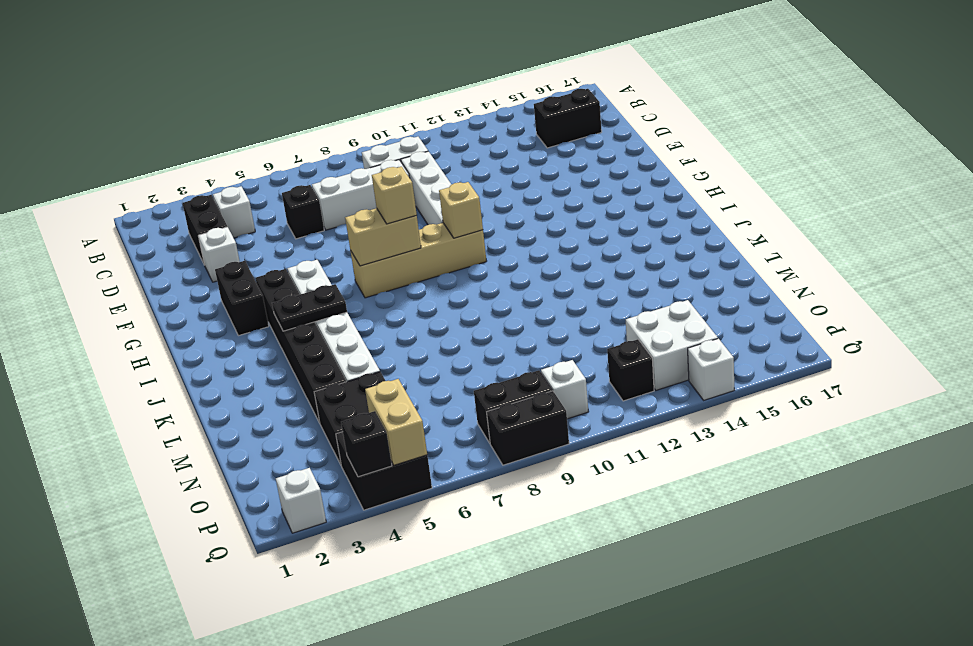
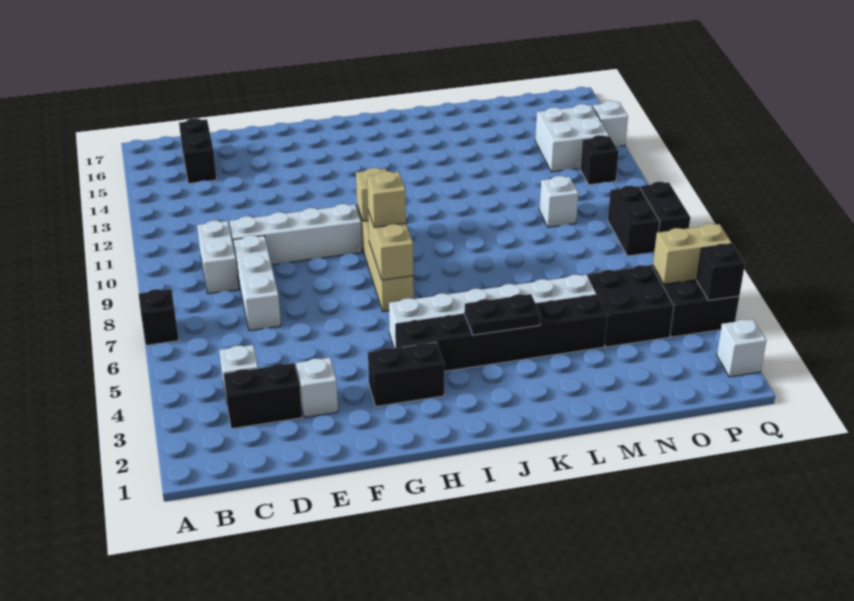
black brick D6 level 1 -> black brick A7 level 1
black plate J4:J5 level 2 -> black plate J4:K4 level 2
white brick P10 level 1 -> white brick N10 level 1

